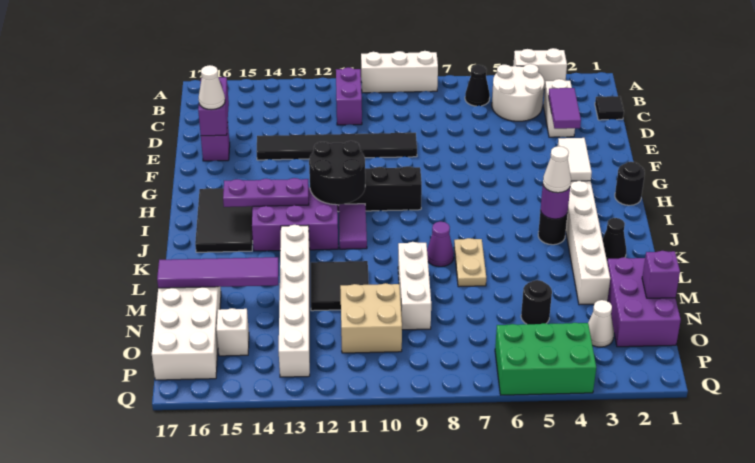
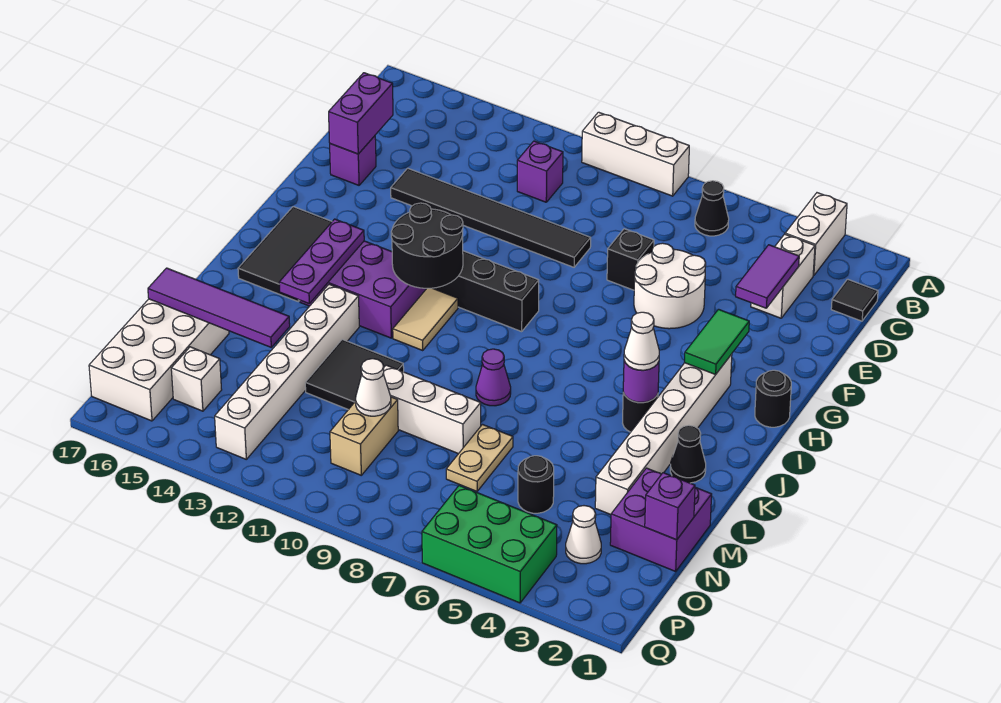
white brick A3:A4 level 1 -> white brick A3:B3 level 1
white round brick B4:C5 level 1 -> white round brick E5:F6 level 1
purple brick B11:C11 level 1 -> purple brick C11 level 1
none -> black brick E7 level 1
white cone E16 level 3 -> white cone N10 level 2
white tile G3:H3 level 2 -> green tile G3:H3 level 2
purple tile I11:J11 level 1 -> tan tile I11:J11 level 1
purple plate I13:I15 level 2 -> purple plate I14:K14 level 2
tan plate K7:L7 level 1 -> tan plate M7:N7 level 1
white brick L9:N9 level 1 -> white brick M8:M10 level 1
purple brick M1:O2 level 1 -> purple brick M1:N2 level 1
tan brick N10:O11 level 1 -> tan brick N10:O10 level 1

